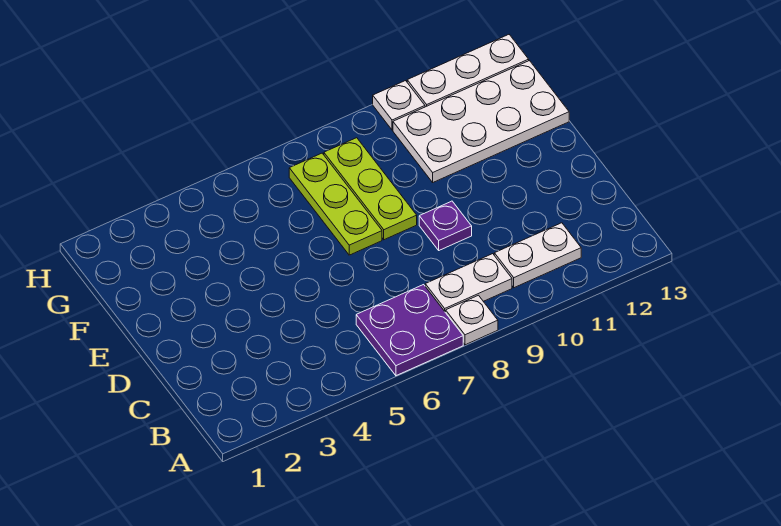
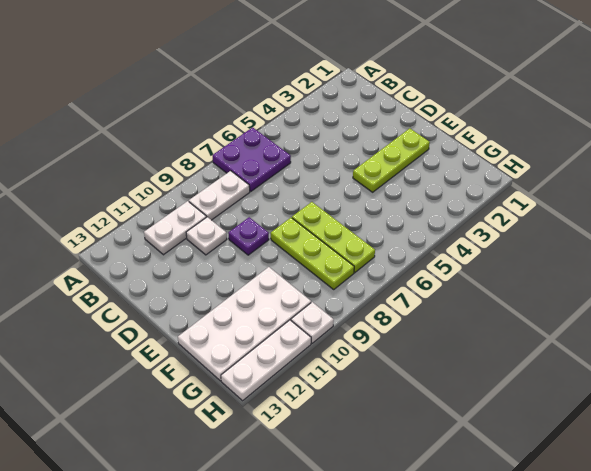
white plate A8 level 1 -> white plate C10 level 1
none -> lime plate E2:E4 level 1

